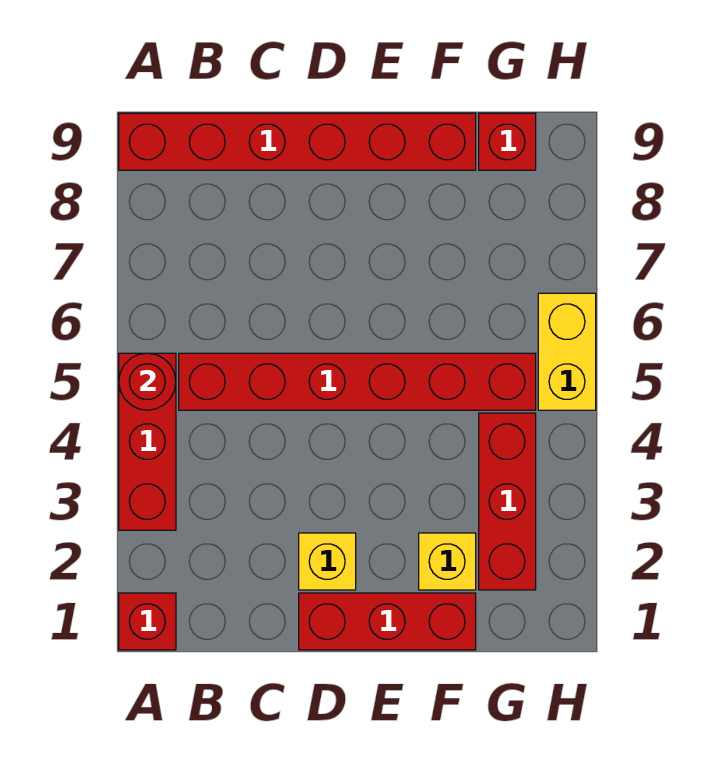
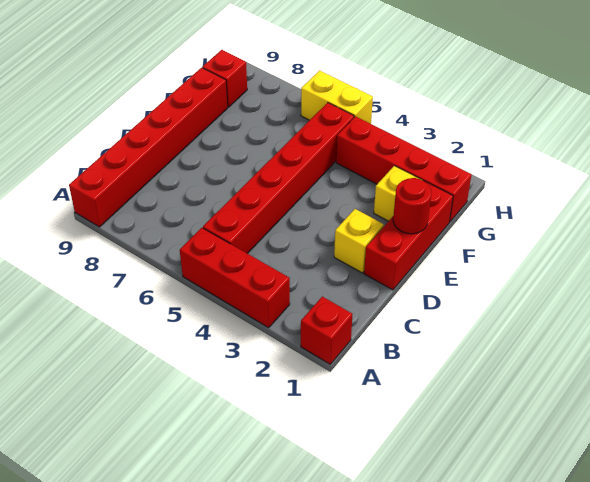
red round brick A5 level 2 -> red round brick E1 level 2
red brick G2:G4 level 1 -> red brick G1:G4 level 1

